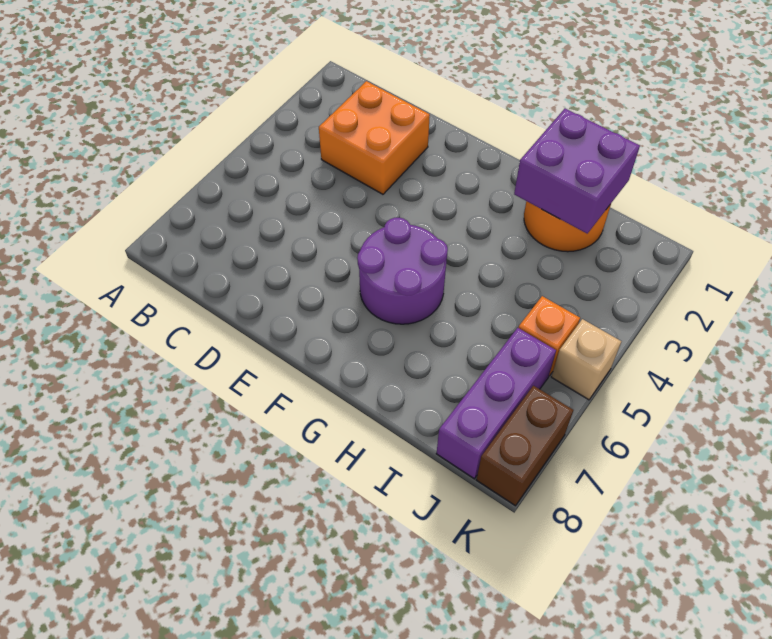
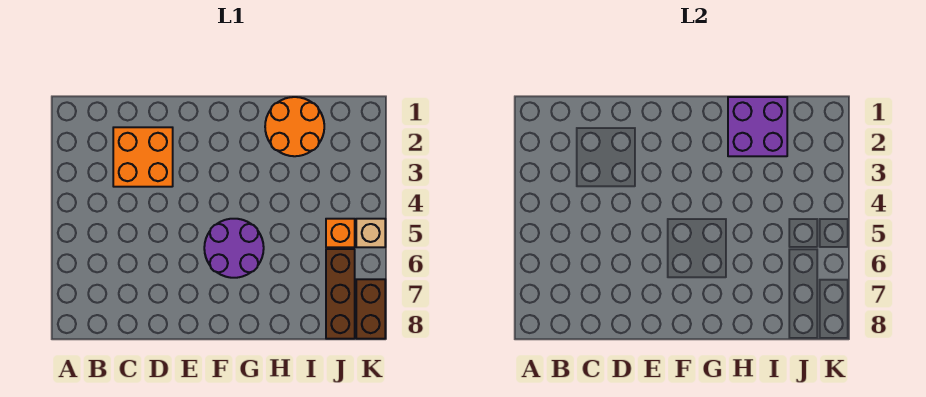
purple brick J6:J8 level 1 -> brown brick J6:J8 level 1

